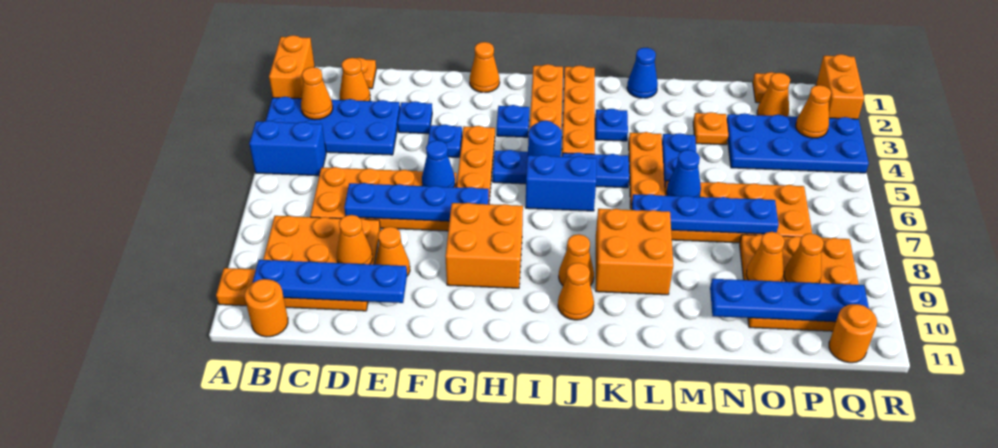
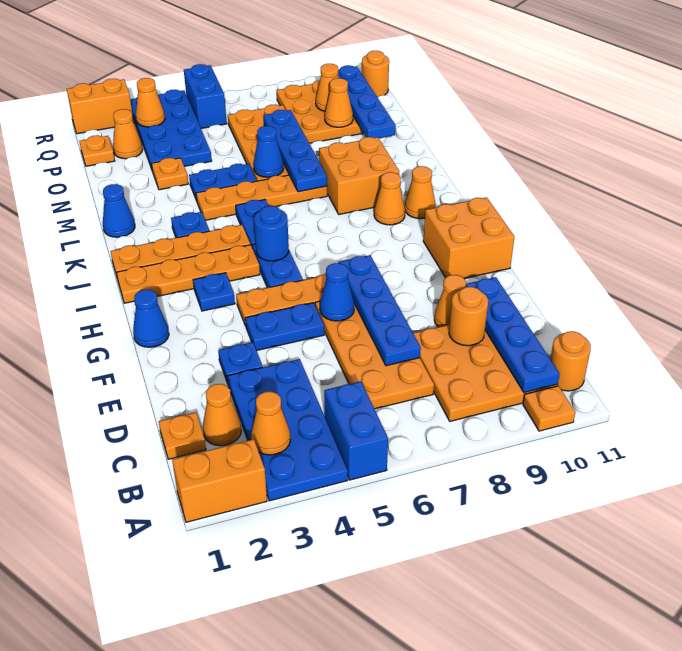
orange cone D9 level 2 -> orange round brick D9 level 2
blue plate F4 level 1 -> blue plate F4:F5 level 1
orange cone G1 level 1 -> blue cone G1 level 1
orange brick G8:H9 level 1 -> orange brick G10:H11 level 1
blue brick I6:J6 level 1 -> blue brick Q5:R5 level 1

